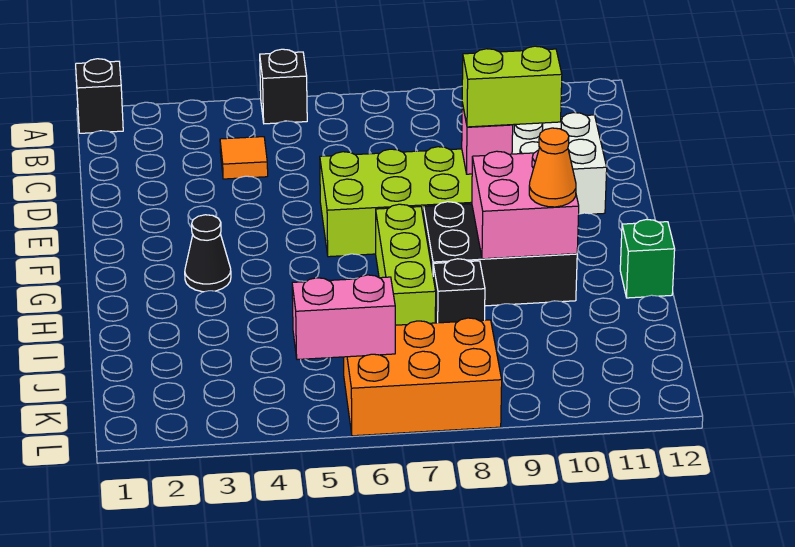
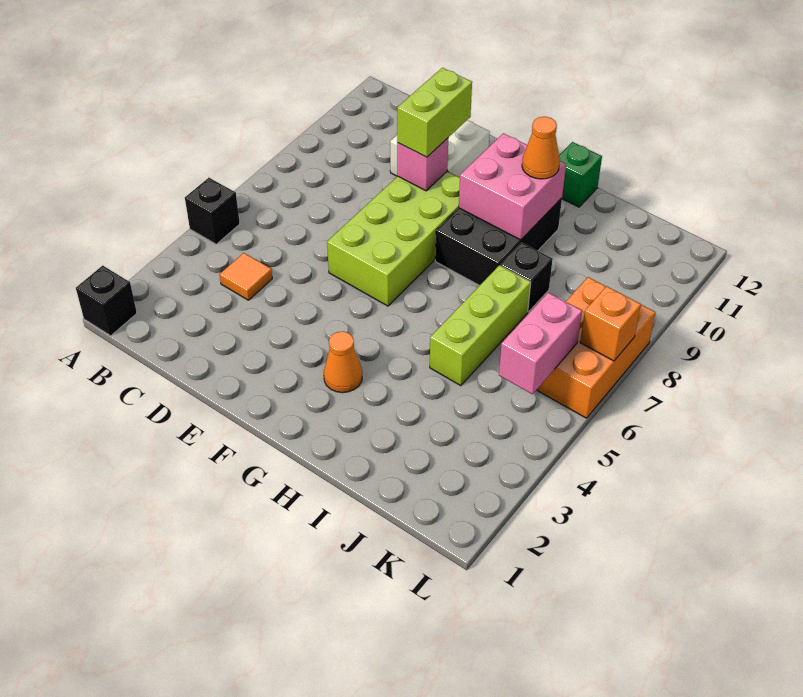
black cone G3 level 1 -> orange cone G3 level 1
lime brick G7:I7 level 1 -> lime brick I5:I7 level 1
none -> orange brick L7 level 2

